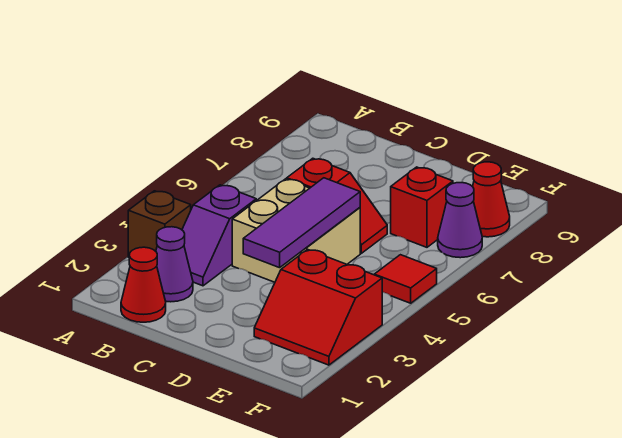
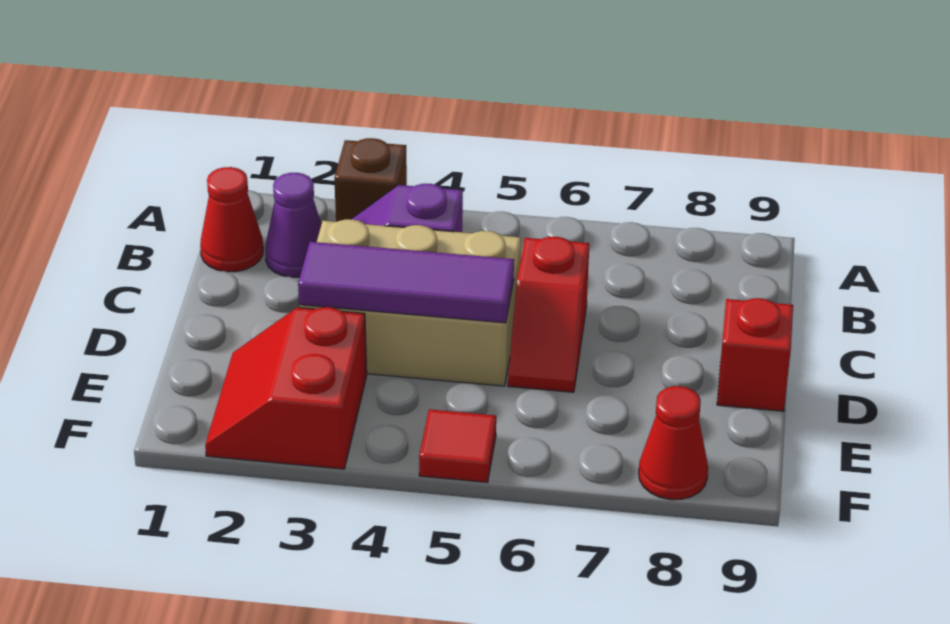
tan brick C4:D5 level 1 -> tan brick C3:D5 level 1
red brick E7 level 1 -> red brick D9 level 1
purple cone F7 level 1 -> none

